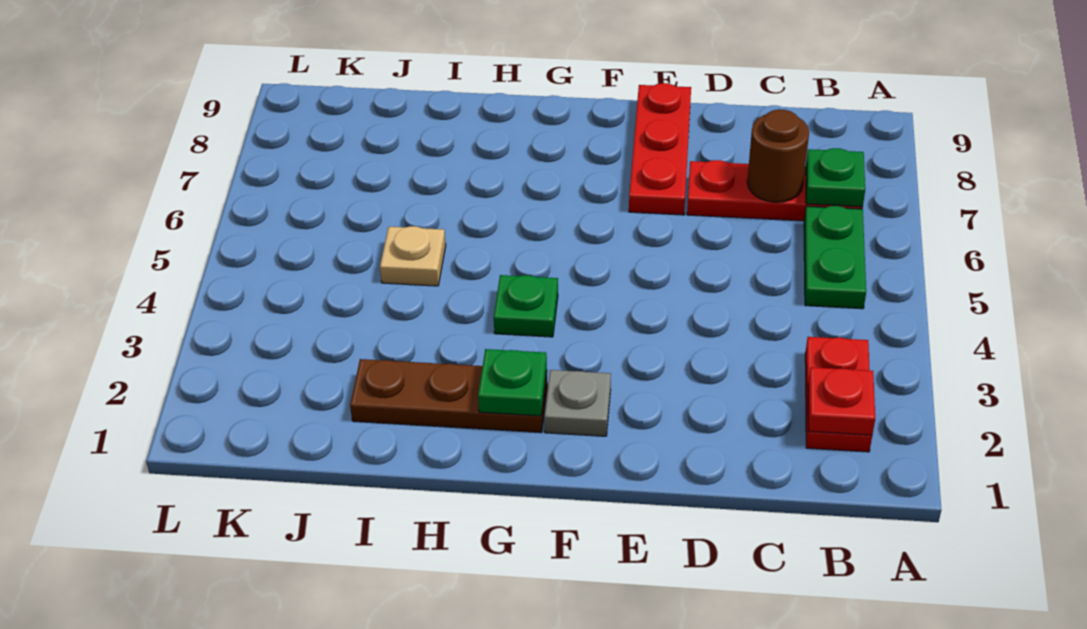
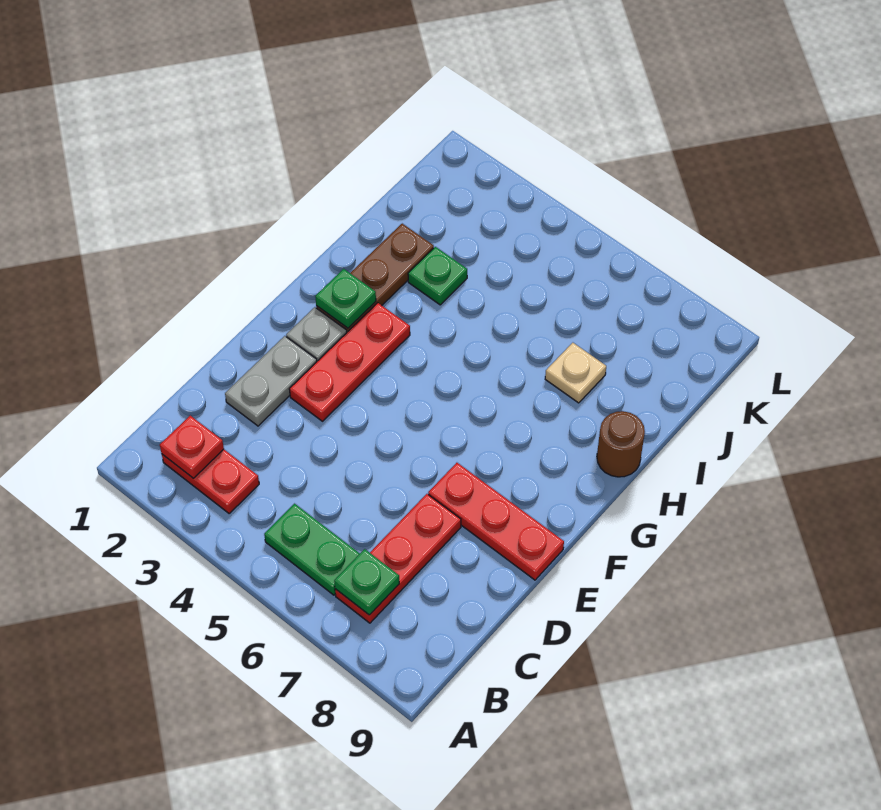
brown round brick C7 level 2 -> brown round brick H9 level 1
none -> grey plate D2:E2 level 1
none -> red plate E3:G3 level 1
green plate G4 level 1 -> green plate I3 level 1
tan plate I5 level 1 -> tan plate I7 level 1

